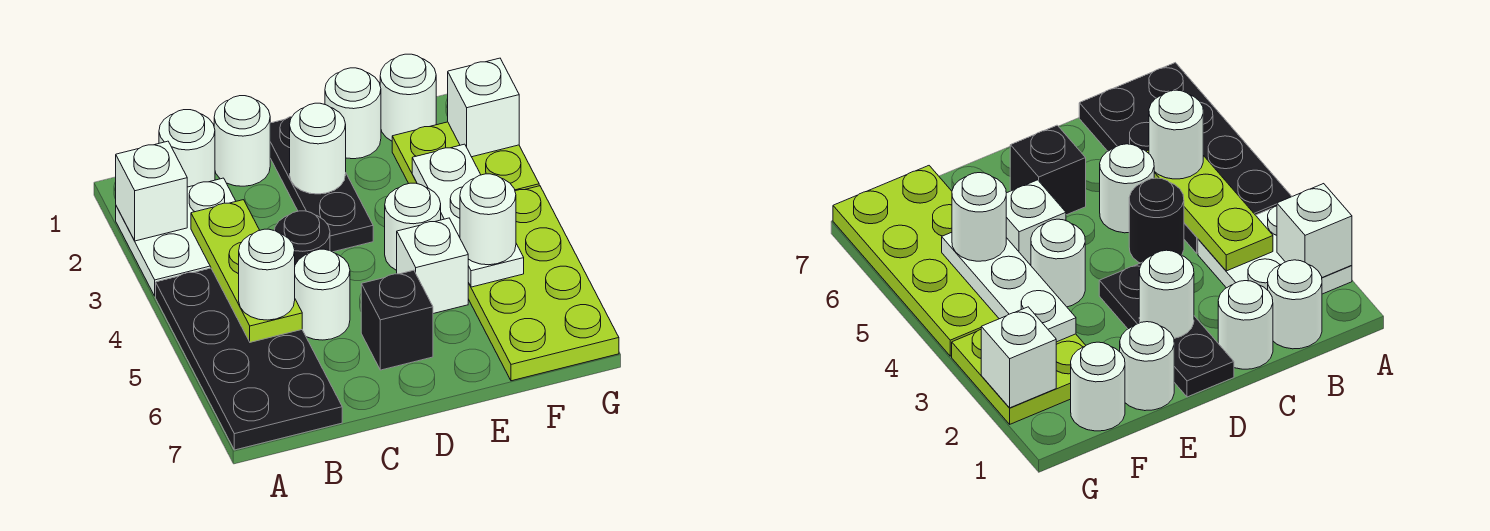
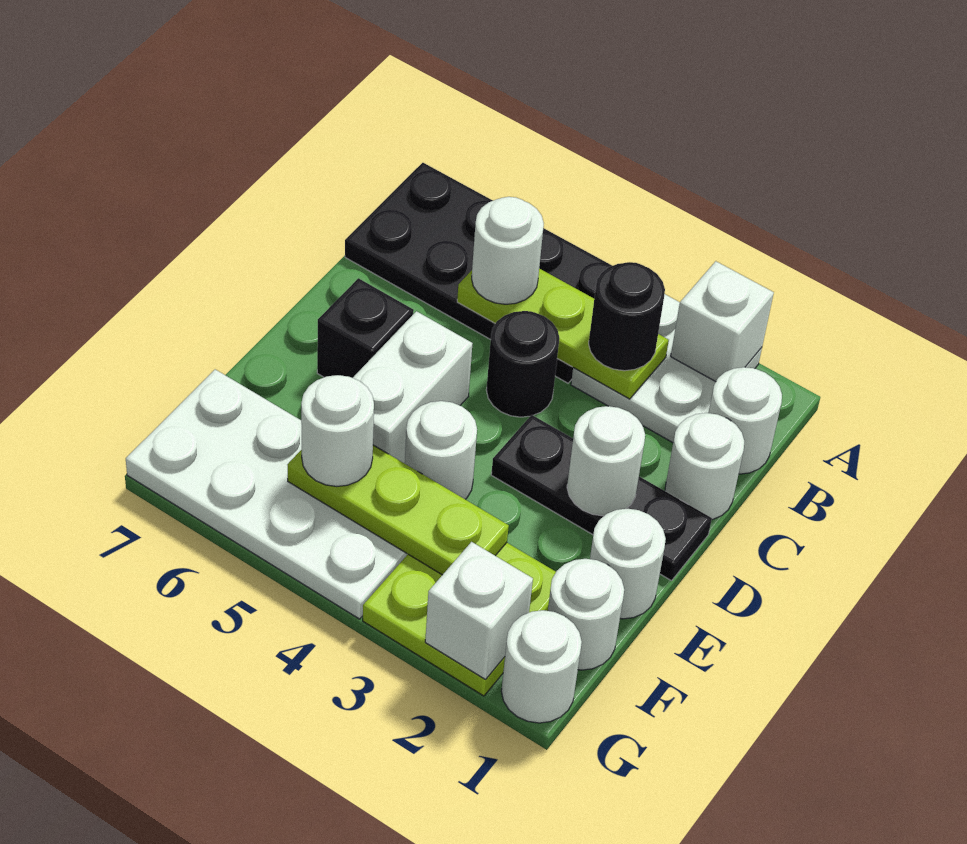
none -> black round brick B3 level 3
white round brick C5 level 1 -> white round brick G1 level 1
white brick E5 level 1 -> white brick D5:E5 level 1
white plate F3:F5 level 2 -> lime plate F3:F5 level 2
lime plate F4:G7 level 1 -> white plate F4:G7 level 1

